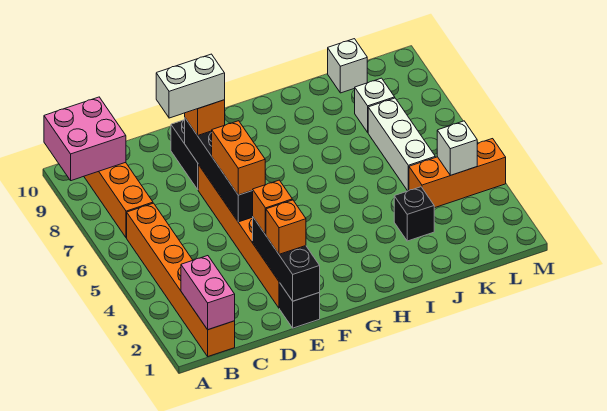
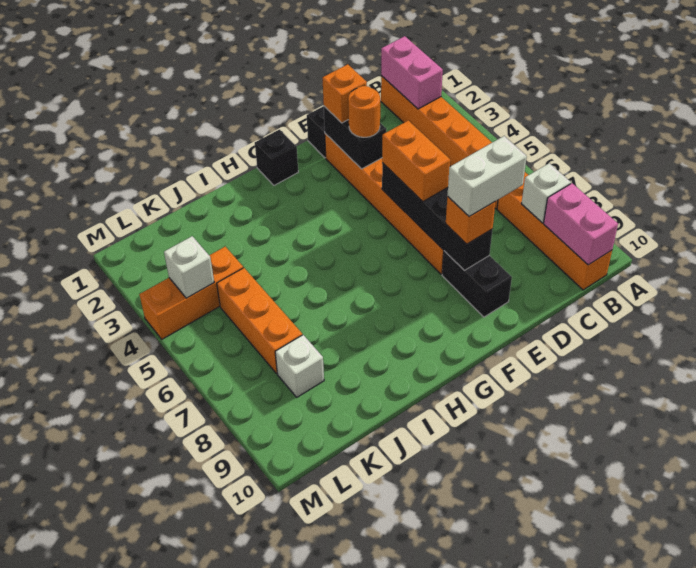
pink brick A9:B10 level 2 -> pink brick B9:B10 level 2
black brick E1:E3 level 2 -> black brick E2:E3 level 2
orange brick E3 level 3 -> orange round brick E3 level 3
black brick J3 level 1 -> black brick G1 level 1
white brick K5:K7 level 1 -> orange brick K5:K7 level 1
white brick K10 level 1 -> white brick B8 level 2

